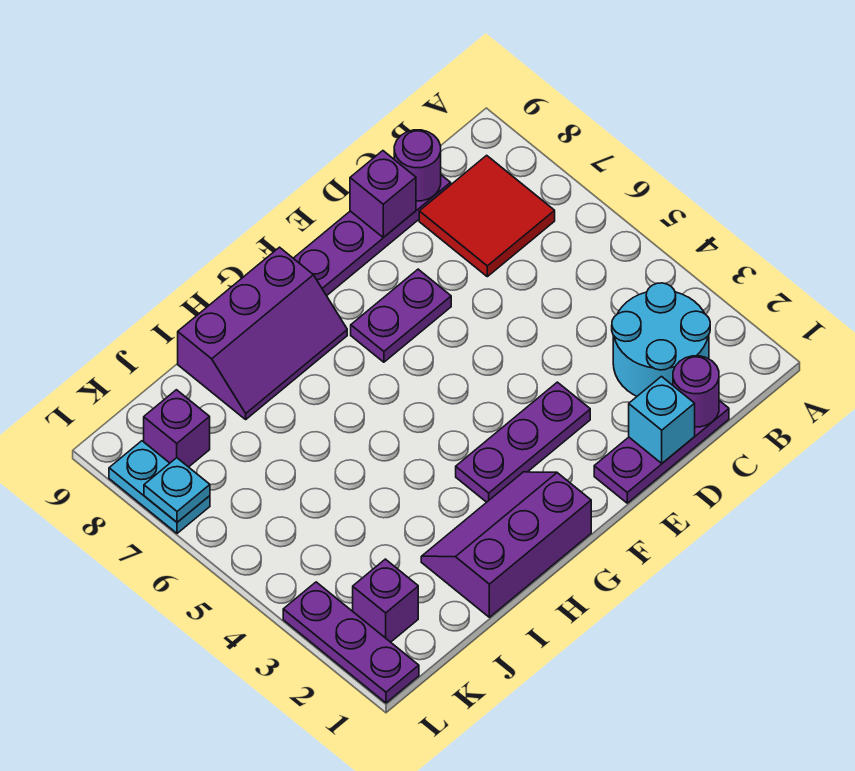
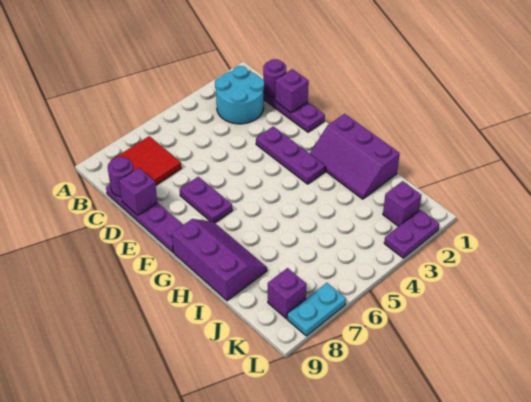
cyan brick D1 level 2 -> purple brick D1 level 2
purple plate L1:L3 level 1 -> purple plate L2:L3 level 1
cyan plate L7 level 2 -> none

